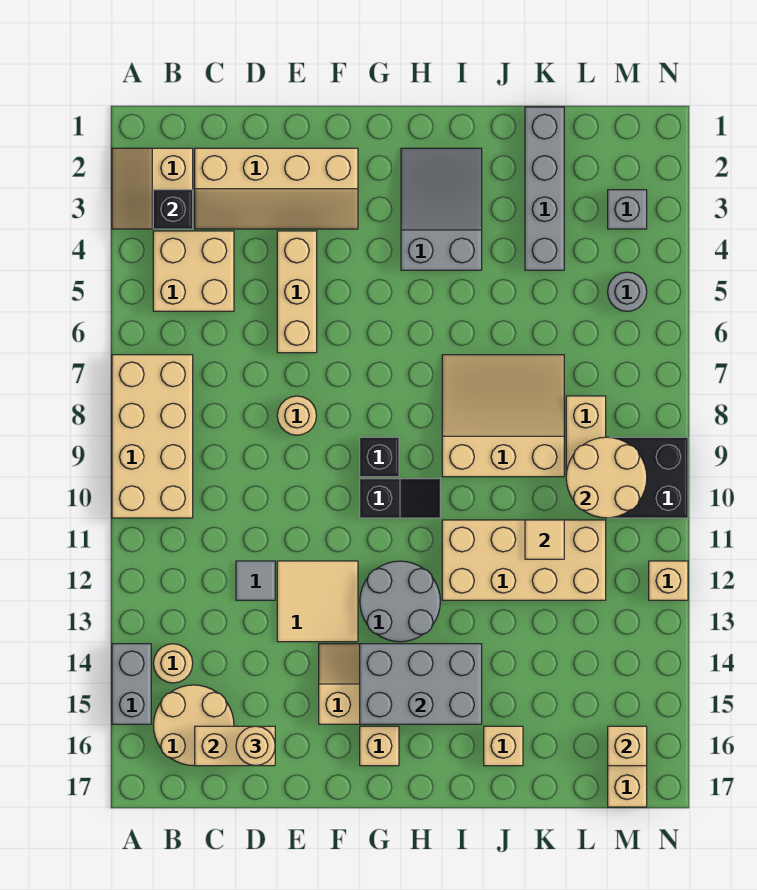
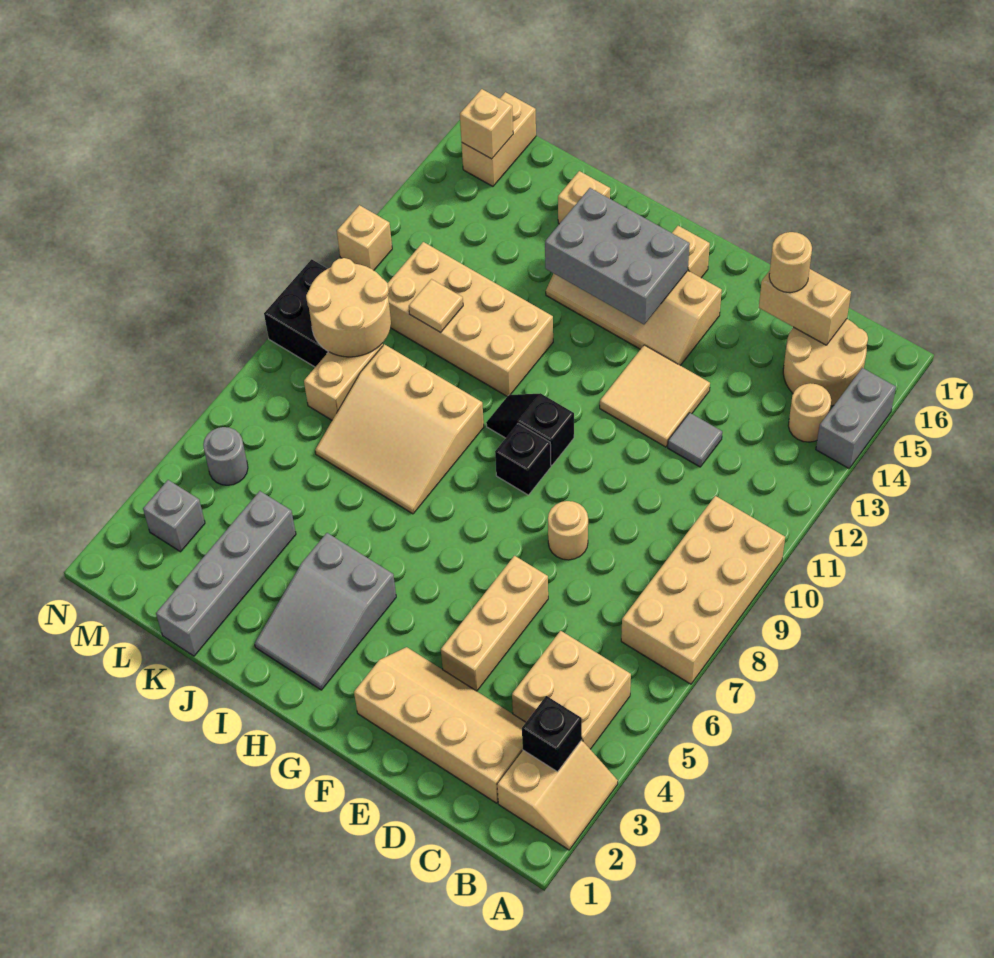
grey round brick G12:H13 level 1 -> none

